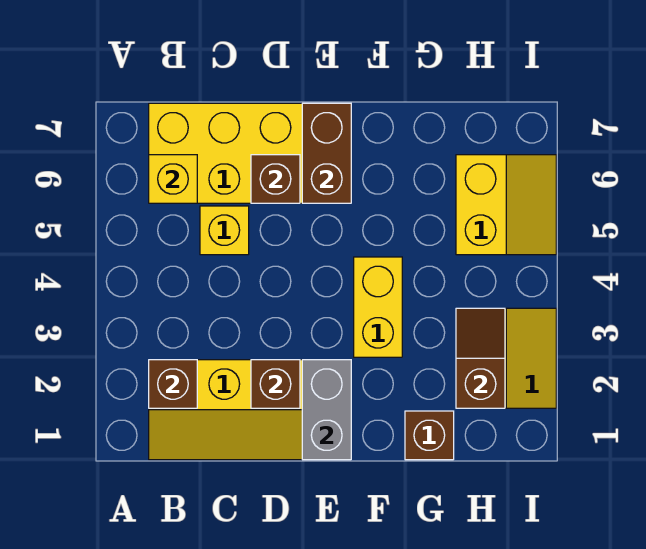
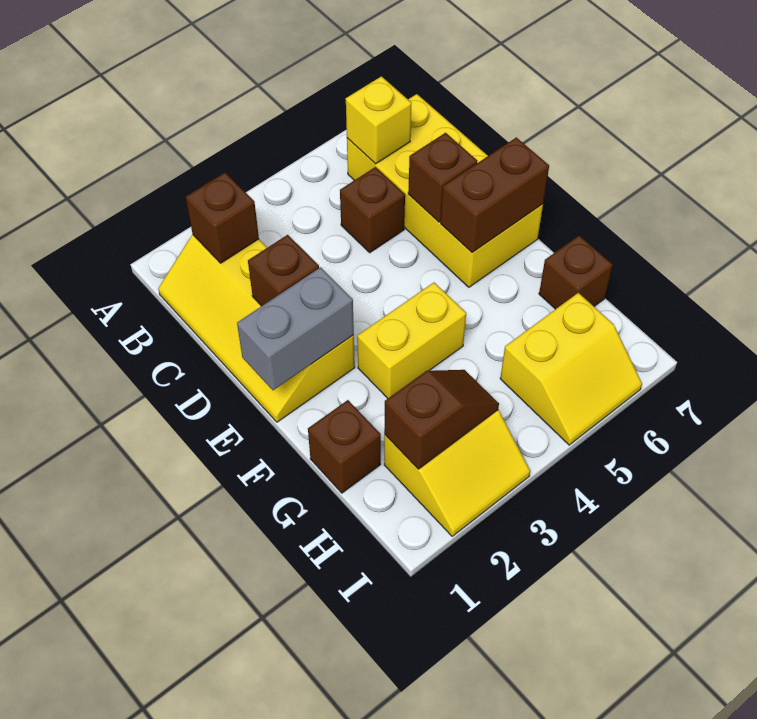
yellow brick C5 level 1 -> brown brick C5 level 1
none -> brown brick G7 level 1

